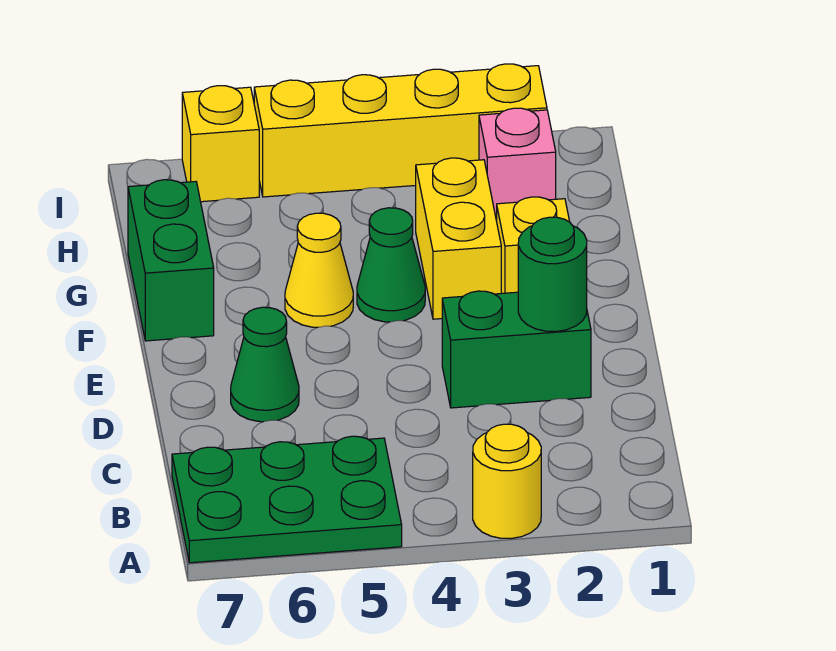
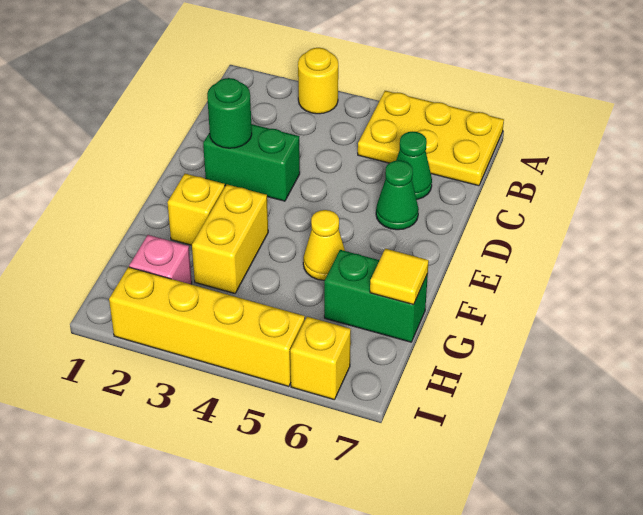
green plate A5:B7 level 1 -> yellow plate A5:B7 level 1
green cone F4 level 1 -> green cone C6 level 1
green brick F7:G7 level 1 -> green brick G6:G7 level 1
none -> yellow tile G7 level 2

